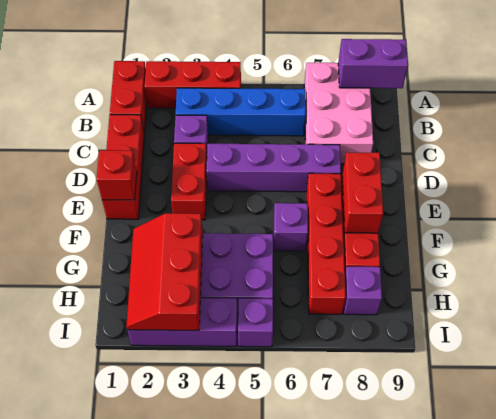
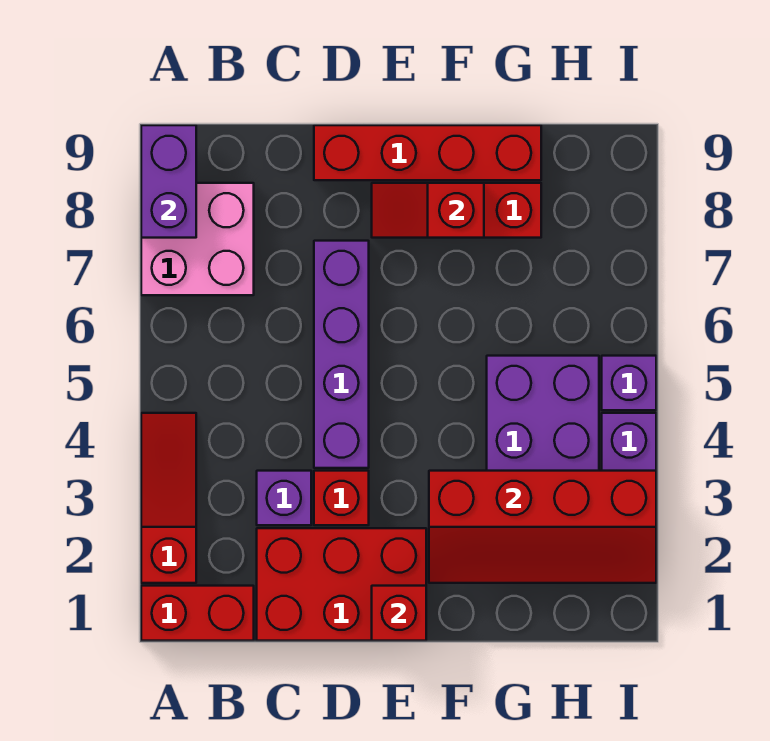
red brick A2:A4 level 1 -> red slope A2:A4 level 1 top 2
pink brick A7:C8 level 1 -> pink brick A7:B8 level 1
blue brick B3:B6 level 1 -> none
red brick C1:E1 level 1 -> red brick C1:E2 level 1
red brick D3:E3 level 1 -> red brick D3 level 1
red brick E7:H7 level 1 -> red brick D9:G9 level 1
red brick E8:F8 level 2 -> red slope E8:F8 level 2 top F
purple brick F6 level 1 -> none
red slope G2:I3 level 2 top 3 -> red slope F2:I3 level 2 top 3
purple brick H8 level 1 -> none

